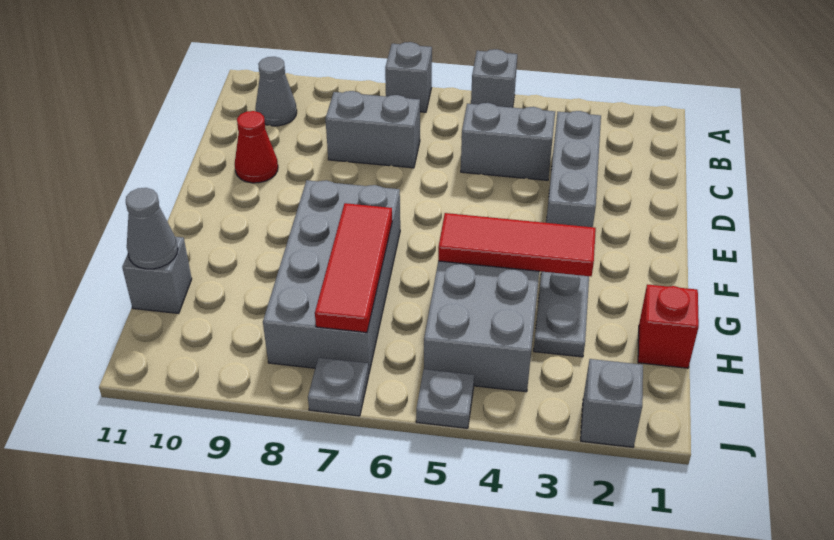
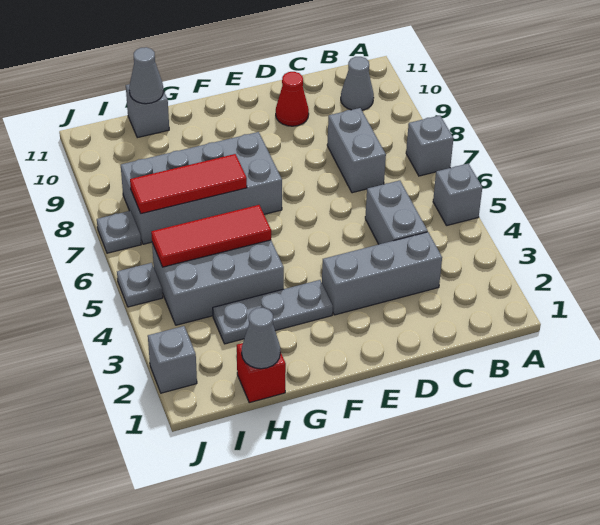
red tile G3:G5 level 2 -> red tile G5:I5 level 2
none -> grey cone H1 level 2

